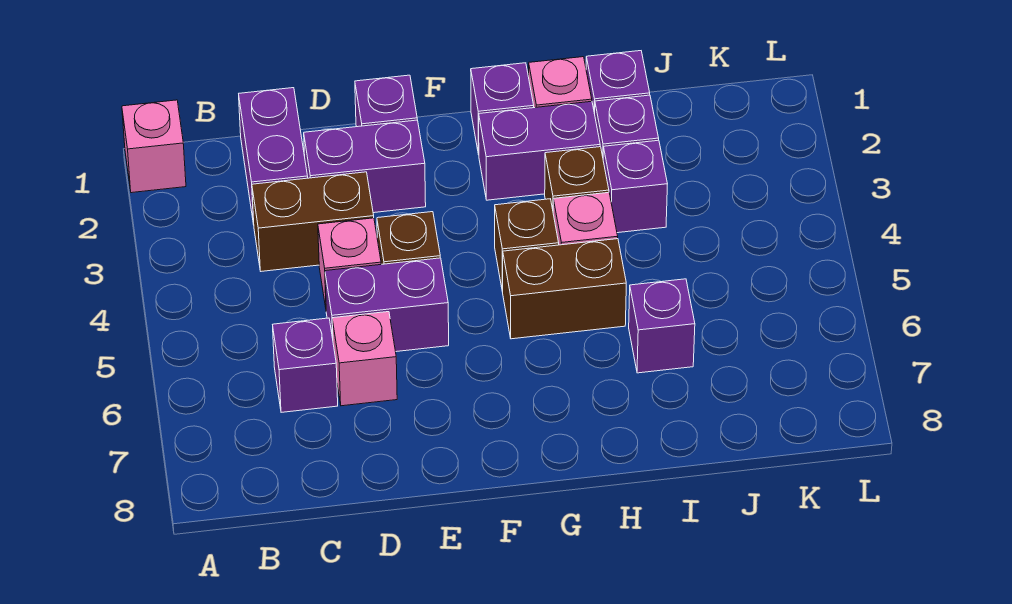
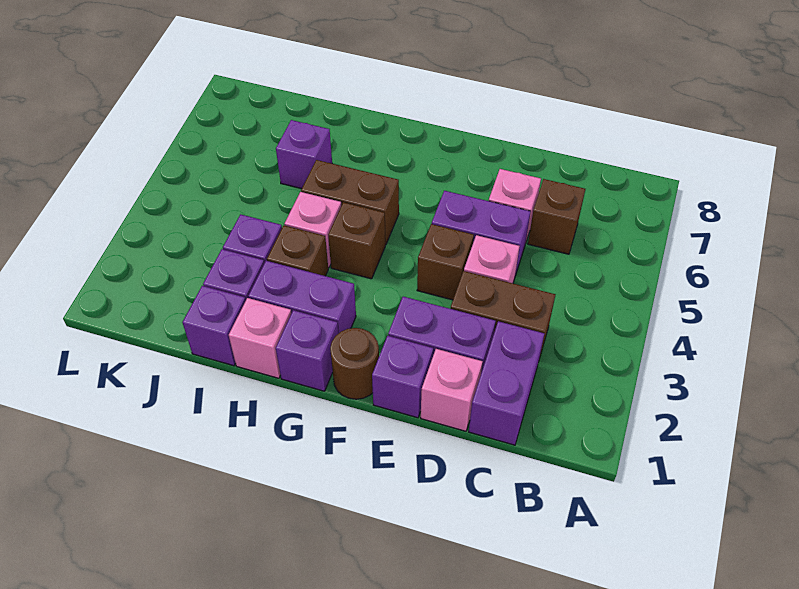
pink brick A1 level 1 -> pink brick D1 level 1
purple brick C6 level 1 -> brown brick C6 level 1
none -> brown round brick F1 level 1

